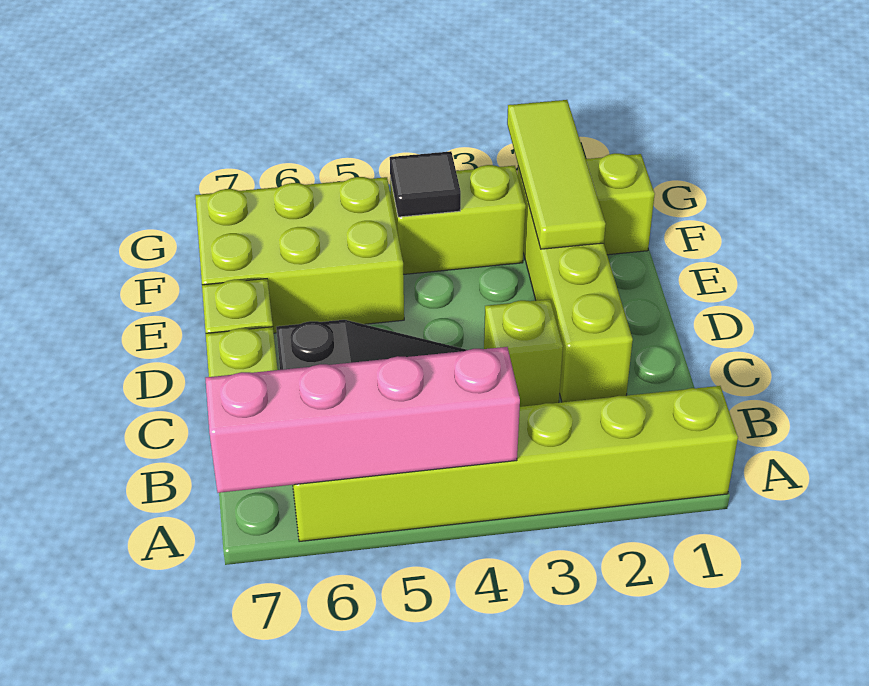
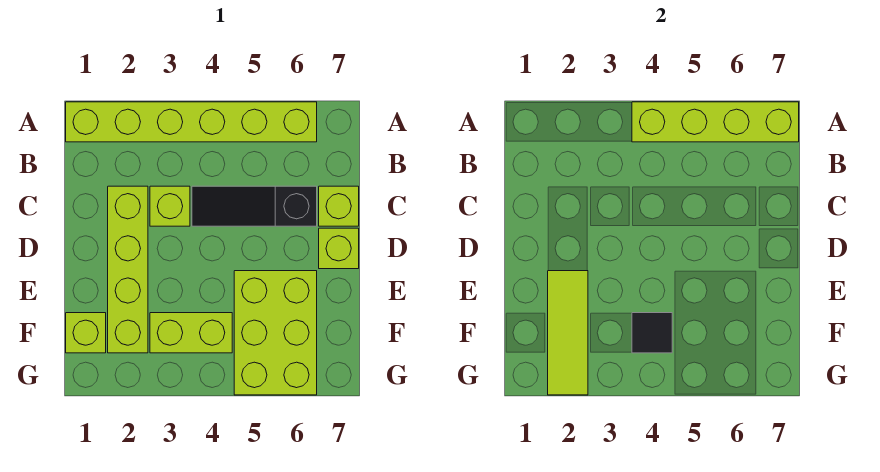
pink brick A4:A7 level 2 -> lime brick A4:A7 level 2
lime brick E5:F7 level 1 -> lime brick E5:G6 level 1

